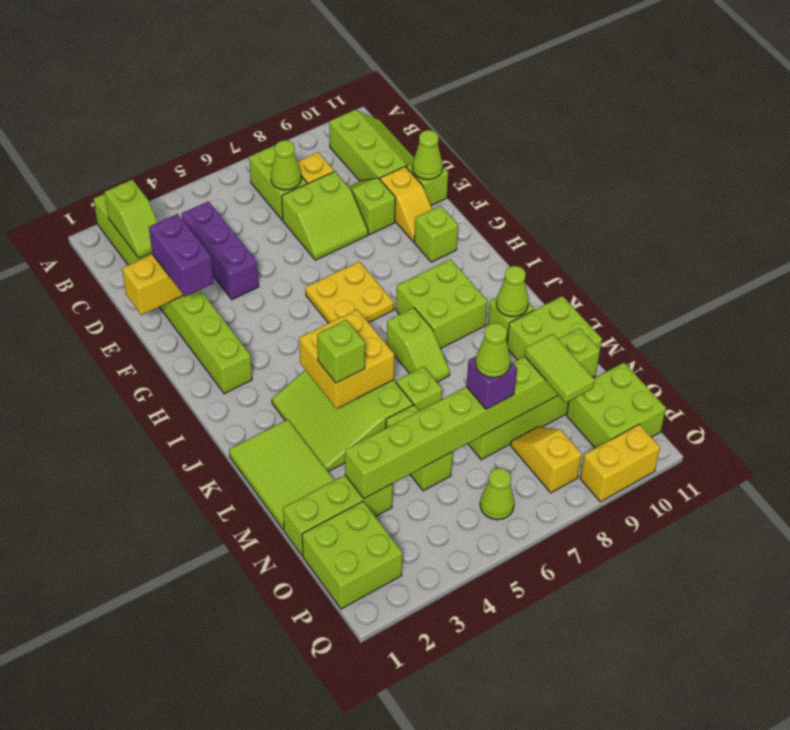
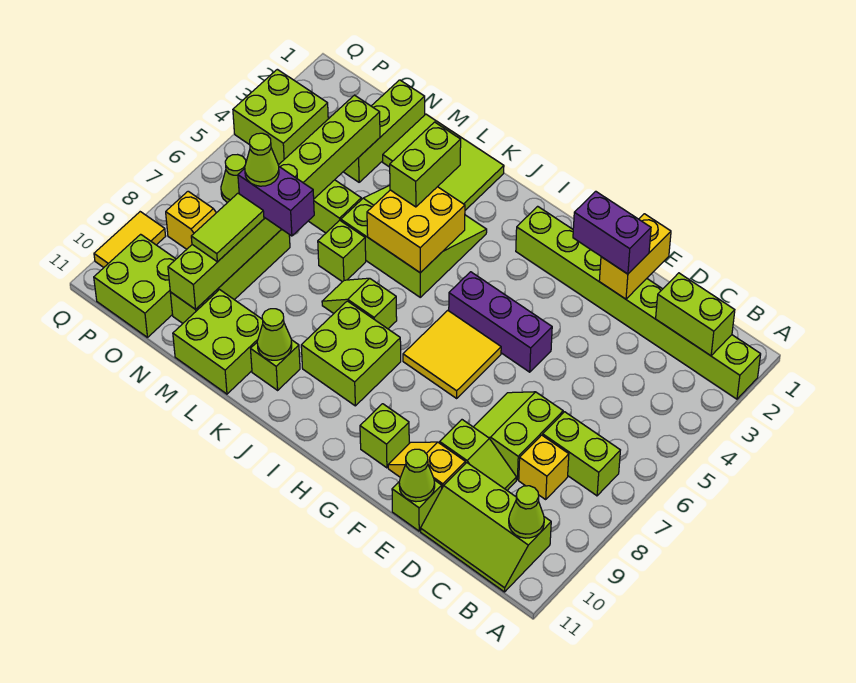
lime slope B2:C2 level 2 top B -> lime brick B2:C2 level 2
purple brick C4:E4 level 1 -> purple brick F5:H5 level 1
lime cone C7 level 2 -> lime cone B10 level 2
yellow plate G6:H7 level 1 -> yellow tile G6:H7 level 1
lime brick K4 level 3 -> lime brick K3:K4 level 3
purple brick N7 level 3 -> purple brick M7:N7 level 3
lime tile N9:O9 level 3 -> lime tile N8:N9 level 3
lime brick O1:P2 level 1 -> lime brick P3:Q4 level 1
yellow brick Q9:Q10 level 1 -> yellow tile Q9:Q10 level 1

